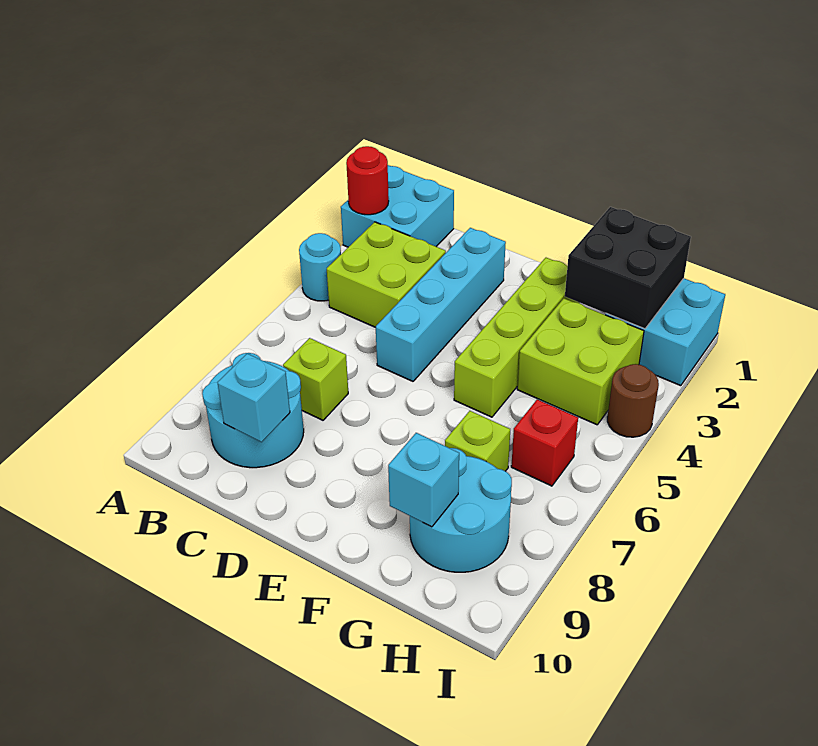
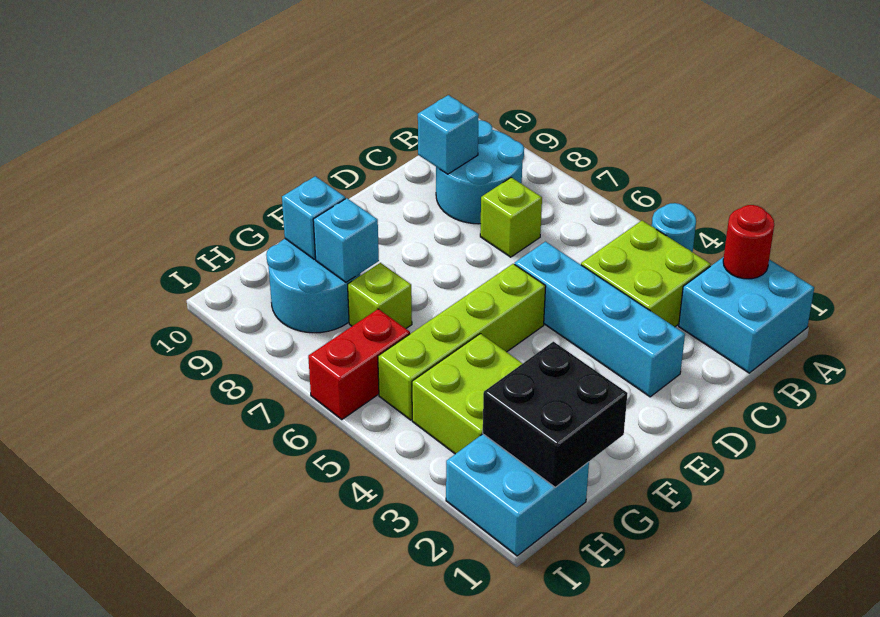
lime brick F2:F5 level 1 -> lime brick E5:H5 level 1
none -> cyan brick G8 level 2
red brick H6 level 1 -> red brick H6:I6 level 1
brown round brick I4 level 1 -> none

